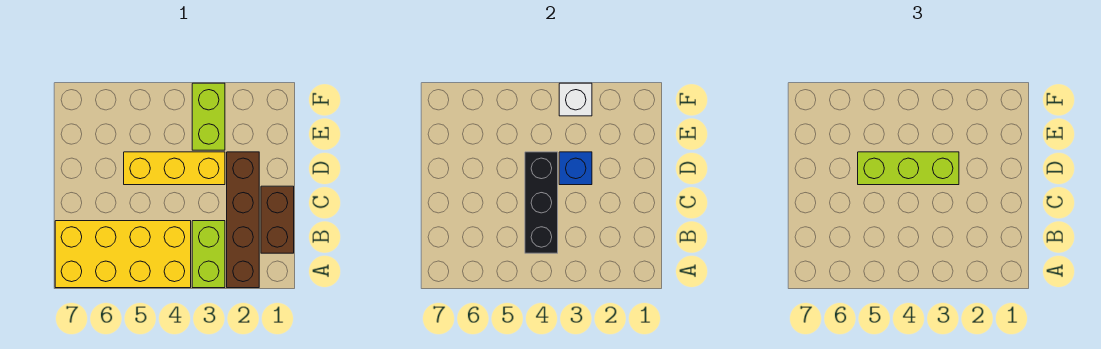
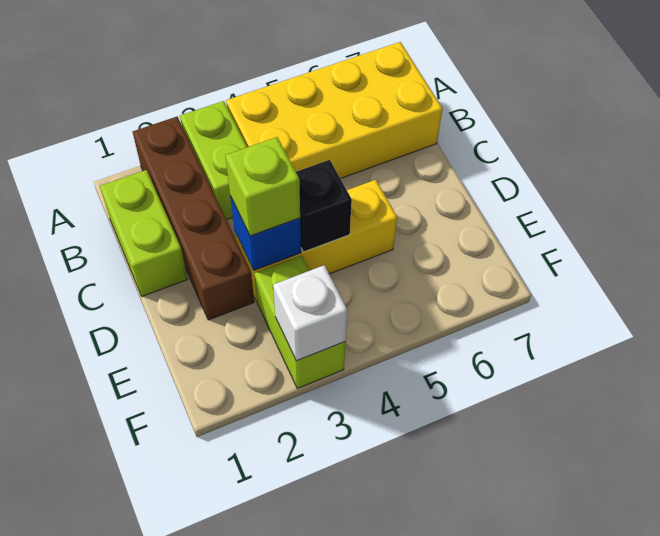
brown brick B1:C1 level 1 -> lime brick B1:C1 level 1
black brick B4:D4 level 2 -> black brick D4 level 2
lime brick D3:D5 level 3 -> lime brick D3 level 3

